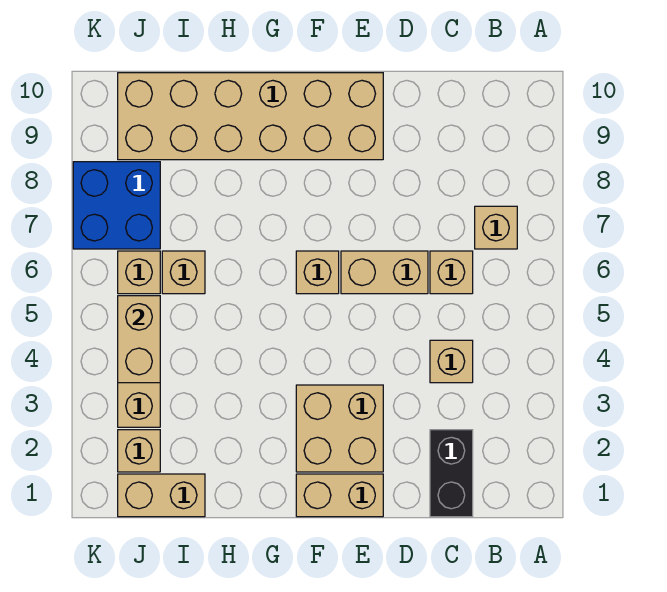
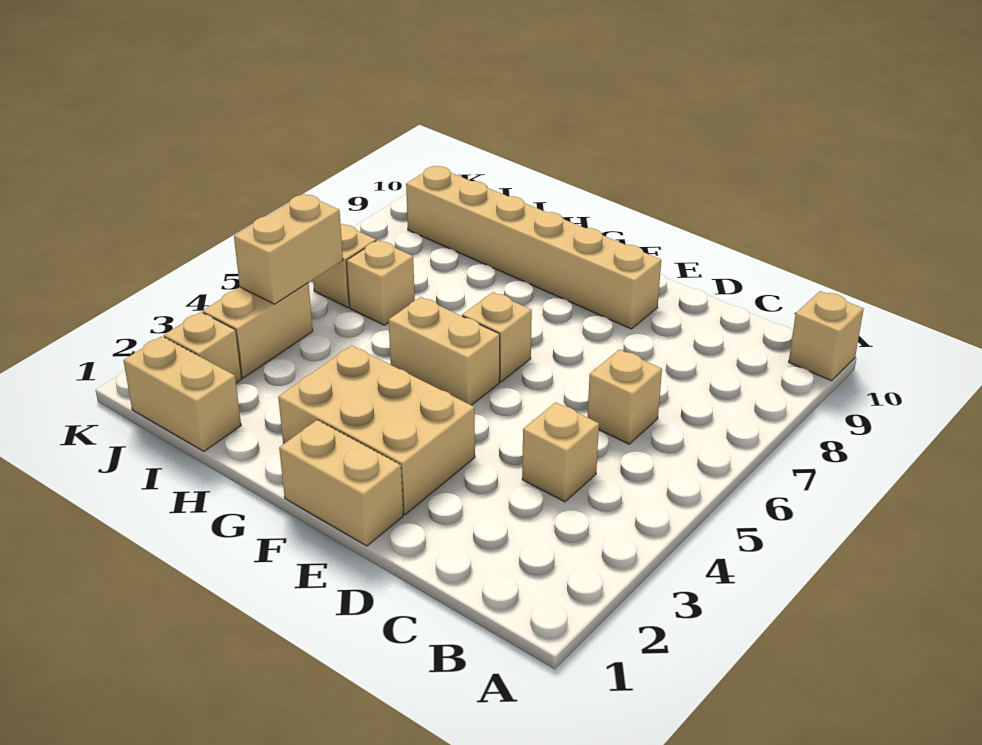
tan brick B7 level 1 -> tan brick A10 level 1
black brick C1:C2 level 1 -> none
tan brick D6:E6 level 1 -> tan brick F5:G5 level 1
tan brick E2:F3 level 1 -> tan brick E2:G3 level 1
tan brick E9:J10 level 1 -> tan brick E9:J9 level 1
blue brick J7:K8 level 1 -> none

